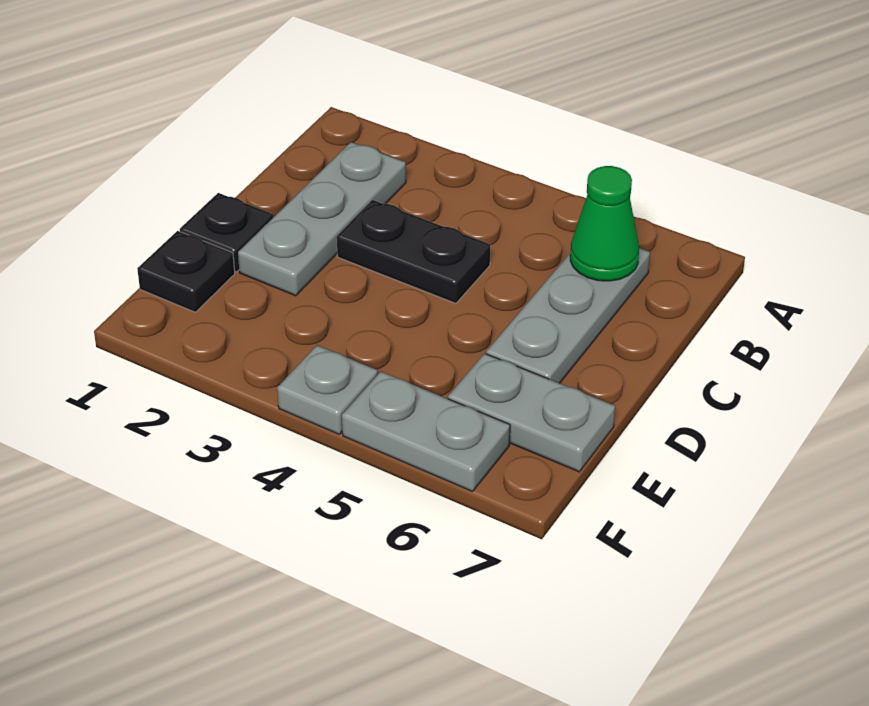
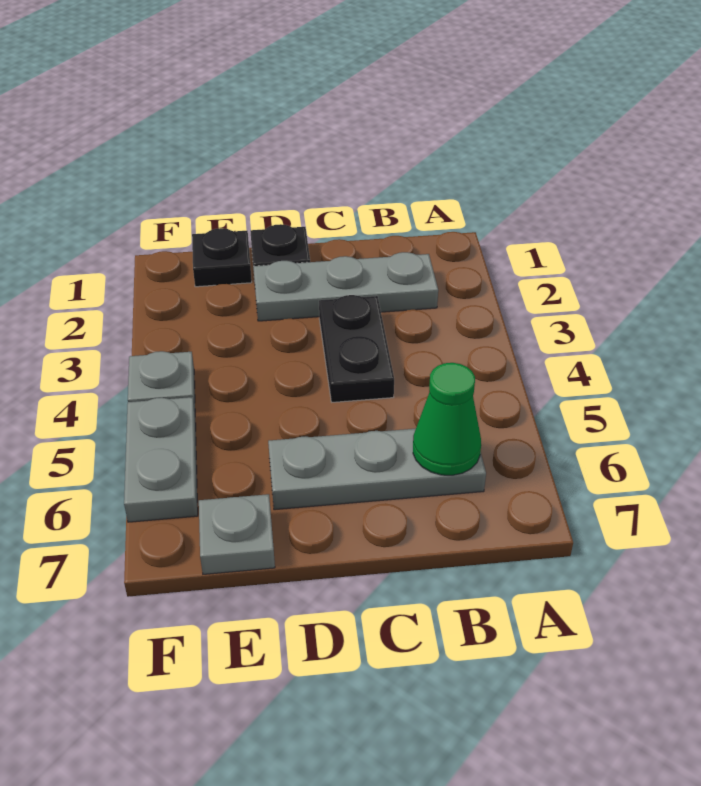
grey plate E6:E7 level 1 -> grey plate E7 level 1

